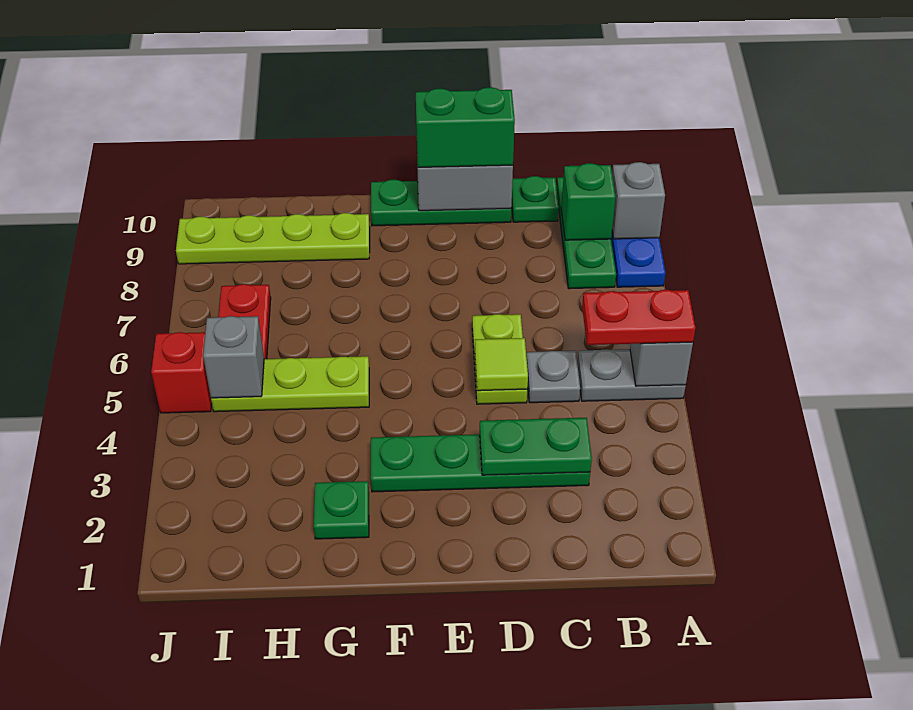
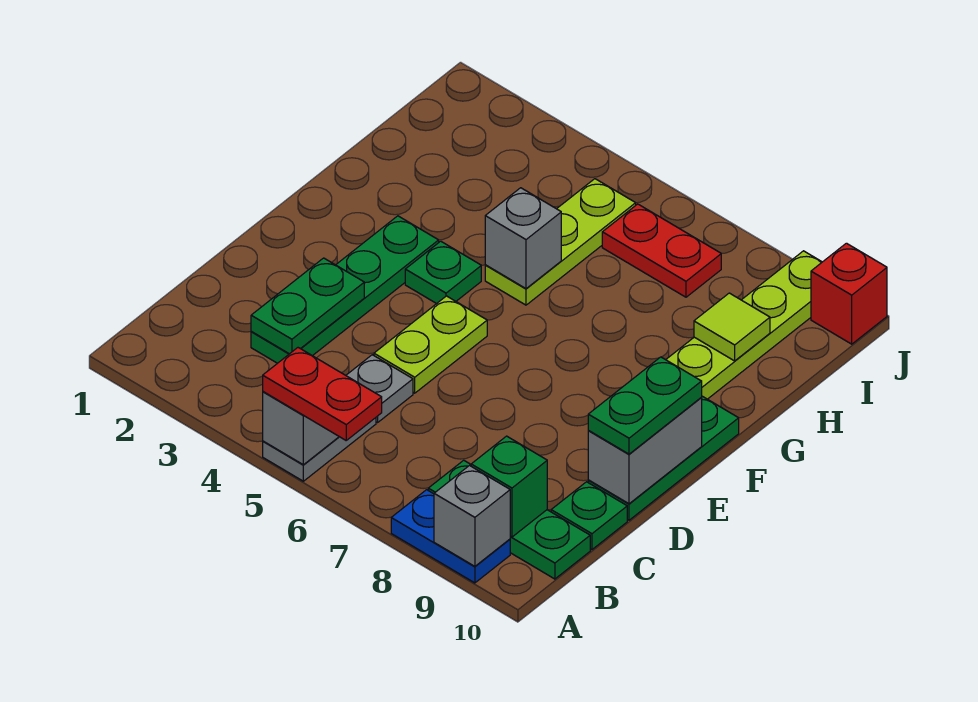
red plate A5:B5 level 3 -> red plate A5:A6 level 3
lime plate D5:D6 level 1 -> lime plate D5:E5 level 1
lime tile D5 level 2 -> lime tile H9 level 2
green brick D10:E10 level 3 -> green plate D10:E10 level 3
green plate G2 level 1 -> green plate F4 level 1
grey brick I5 level 2 -> grey brick G5 level 2
red brick J5 level 1 -> red brick J10 level 1

